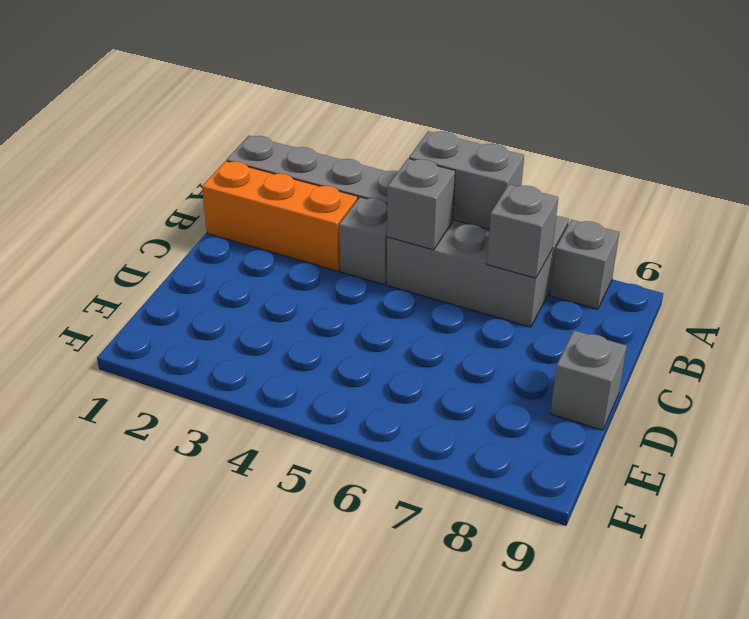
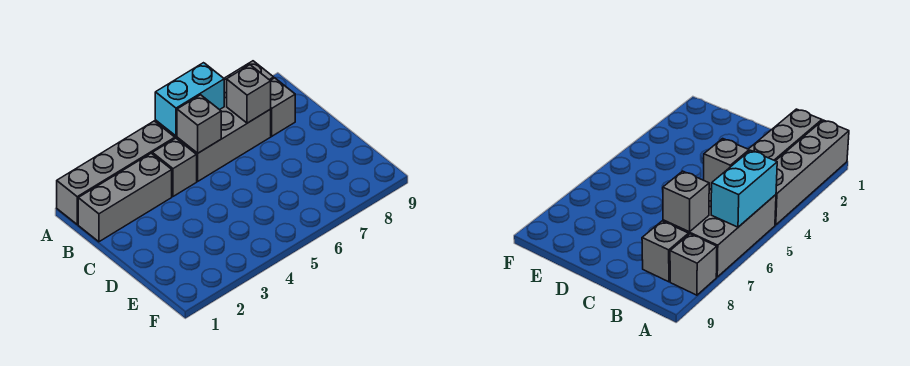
grey brick A5:A6 level 2 -> cyan brick A5:A6 level 2
orange brick B1:B3 level 1 -> grey brick B1:B3 level 1
grey brick D9 level 1 -> grey brick B8 level 1

